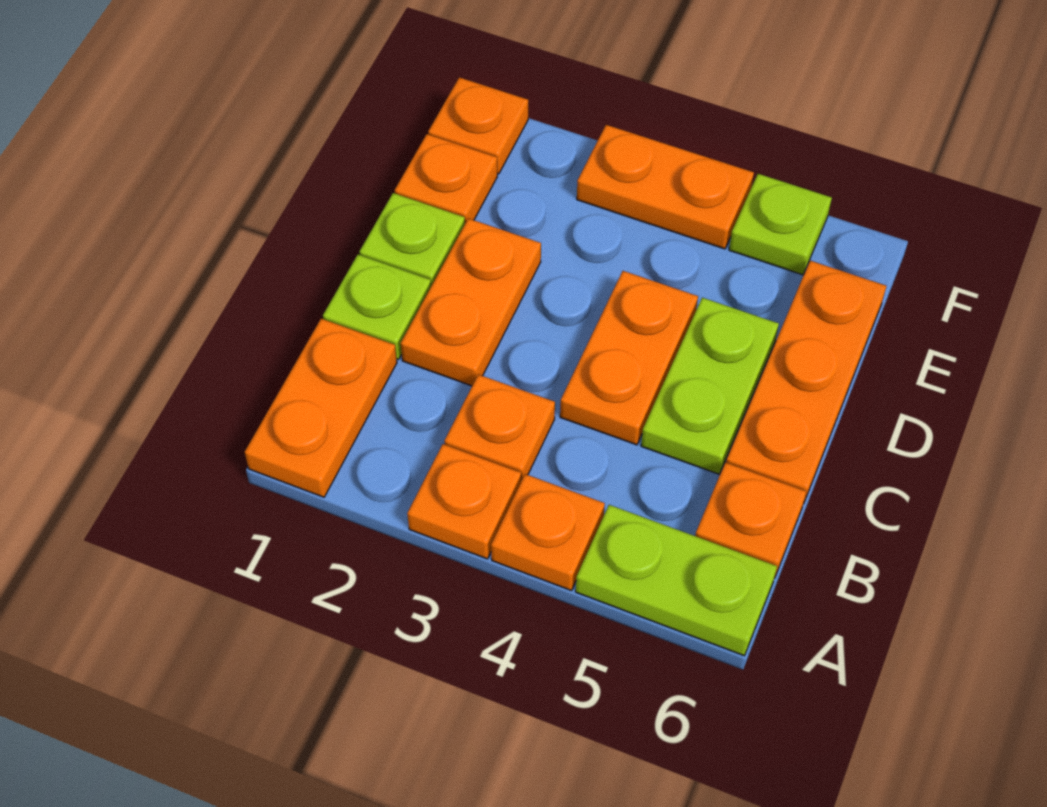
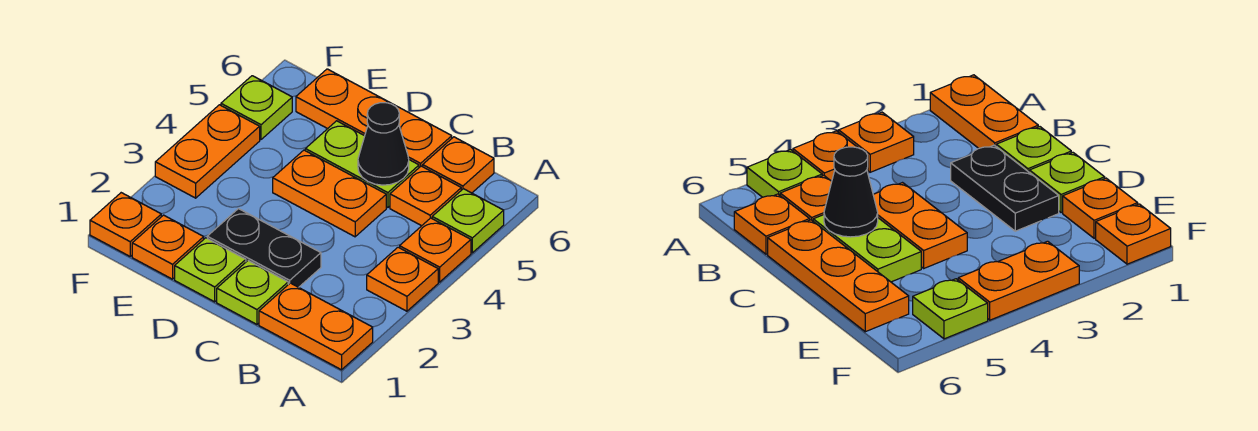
lime plate A5:A6 level 1 -> lime plate A5 level 1
orange plate B3 level 1 -> orange plate B5 level 1
orange plate C2:D2 level 1 -> black plate C2:D2 level 1
none -> black cone C5 level 2

